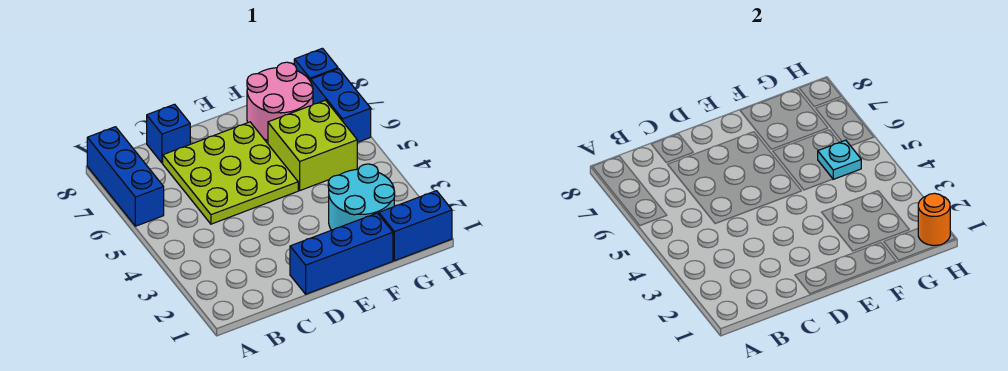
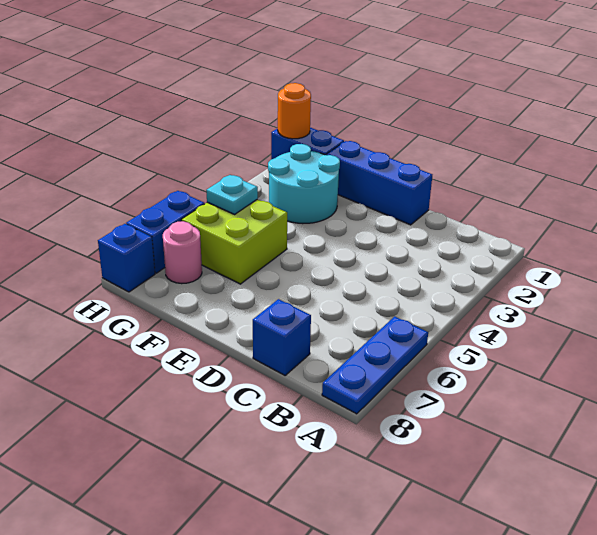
blue brick A6:A8 level 1 -> blue plate A6:A8 level 1
lime plate C5:E7 level 1 -> none
pink round brick F7:G8 level 1 -> pink round brick G7 level 1

